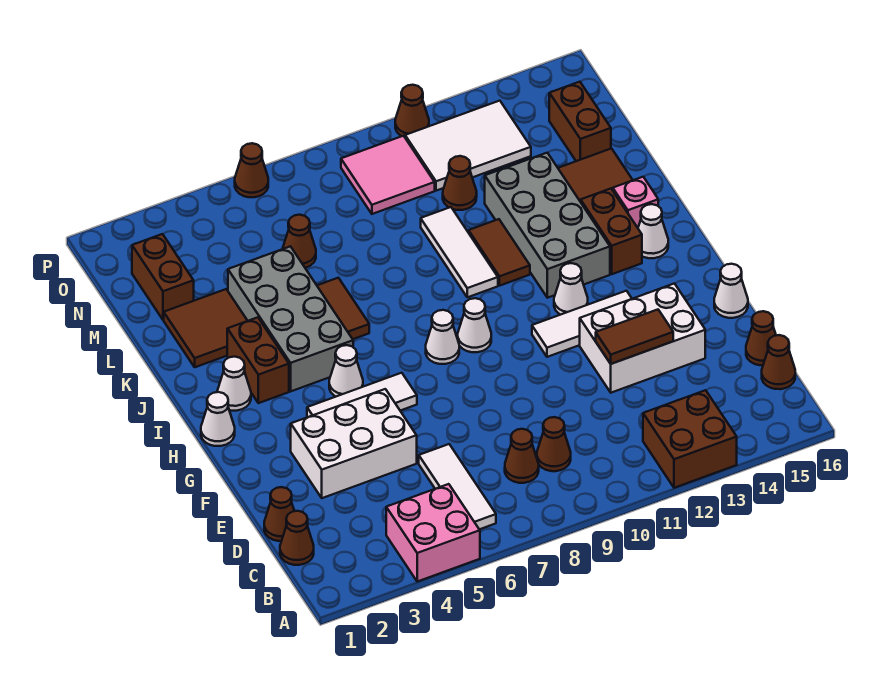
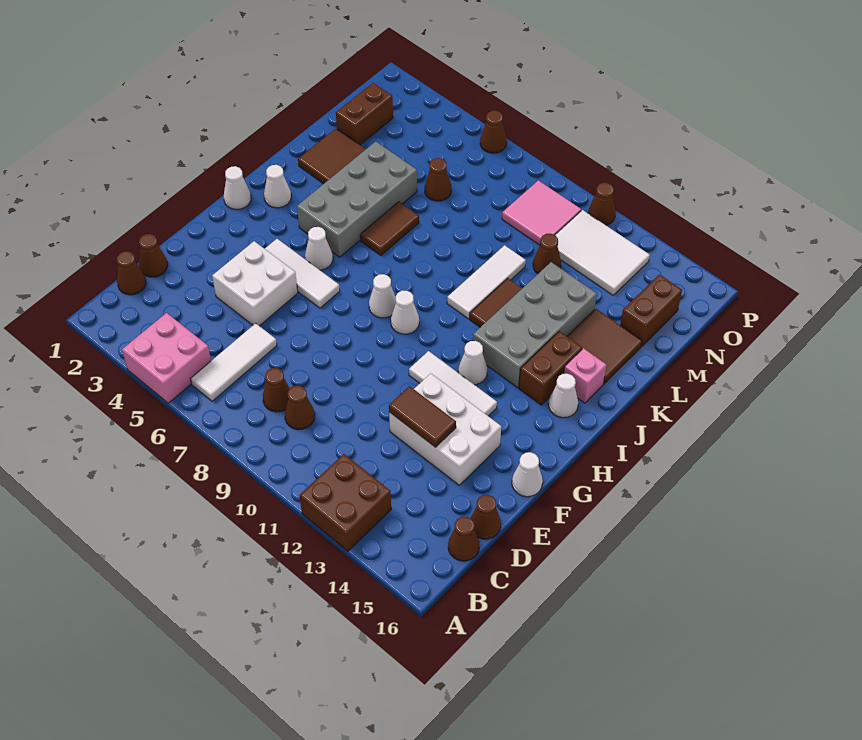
white brick E3:F5 level 1 -> white brick E4:F5 level 1
brown brick I3:J3 level 1 -> none

